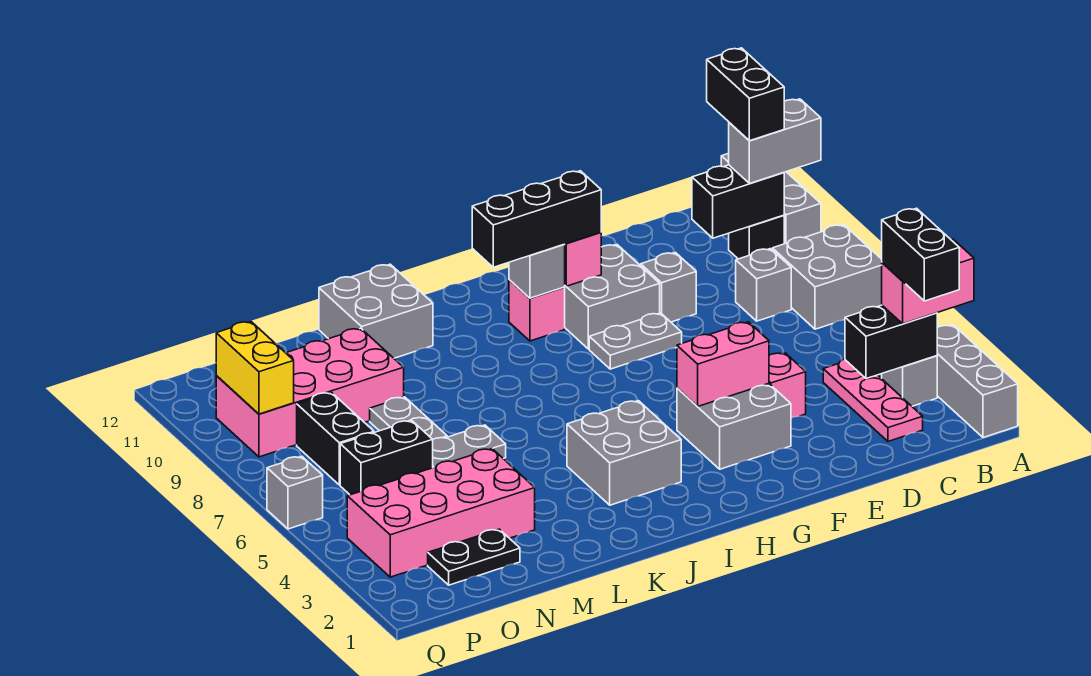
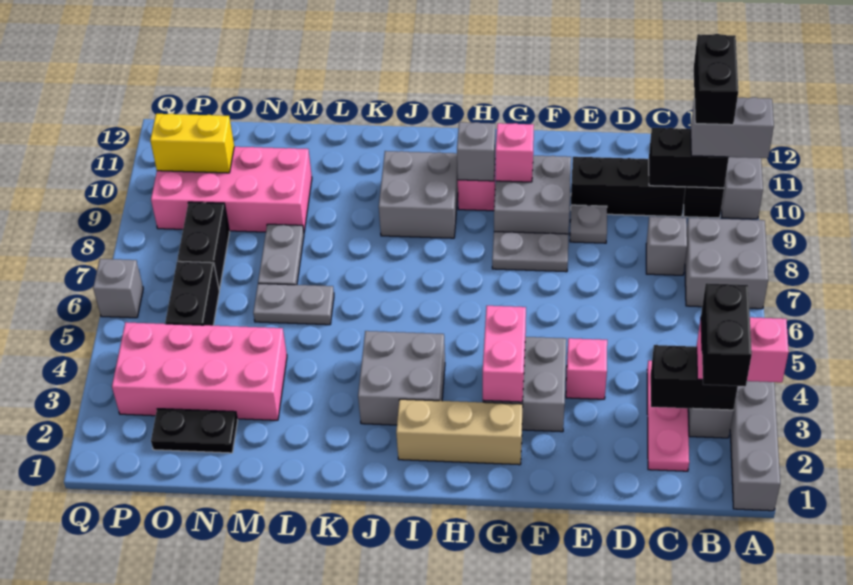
grey brick E9 level 1 -> grey plate E9 level 1
pink brick F4:G4 level 2 -> pink brick G3:G4 level 2
none -> tan brick G2:I2 level 1
black brick G10:I10 level 3 -> black brick C10:E10 level 1
grey brick K11:L12 level 1 -> grey brick I9:J10 level 1
black brick N6:O6 level 1 -> black brick O5:O6 level 1
yellow brick P9:P10 level 2 -> yellow brick O10:P10 level 2

